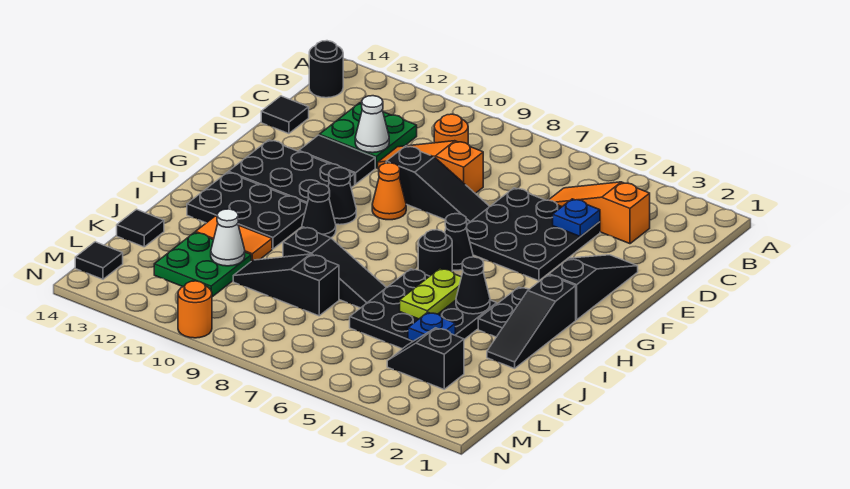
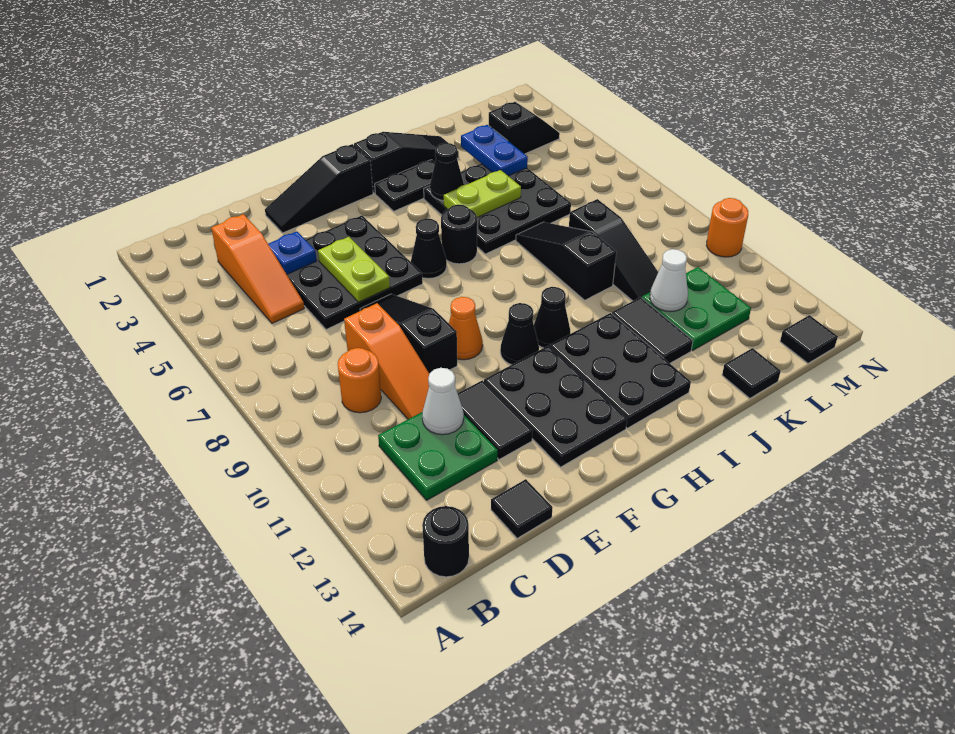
none -> lime plate E5:E6 level 2
orange tile J11:J12 level 1 -> black tile J11:J12 level 1
blue plate K4 level 2 -> blue plate K3:K4 level 2
black slope L3:L4 level 1 top 3 -> black slope L3:M3 level 1 top L

